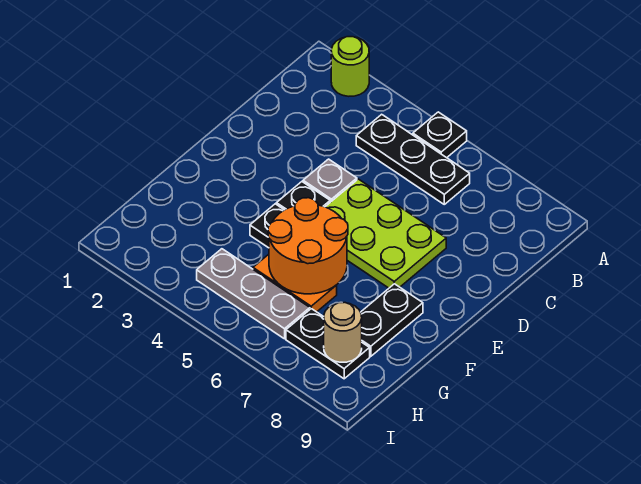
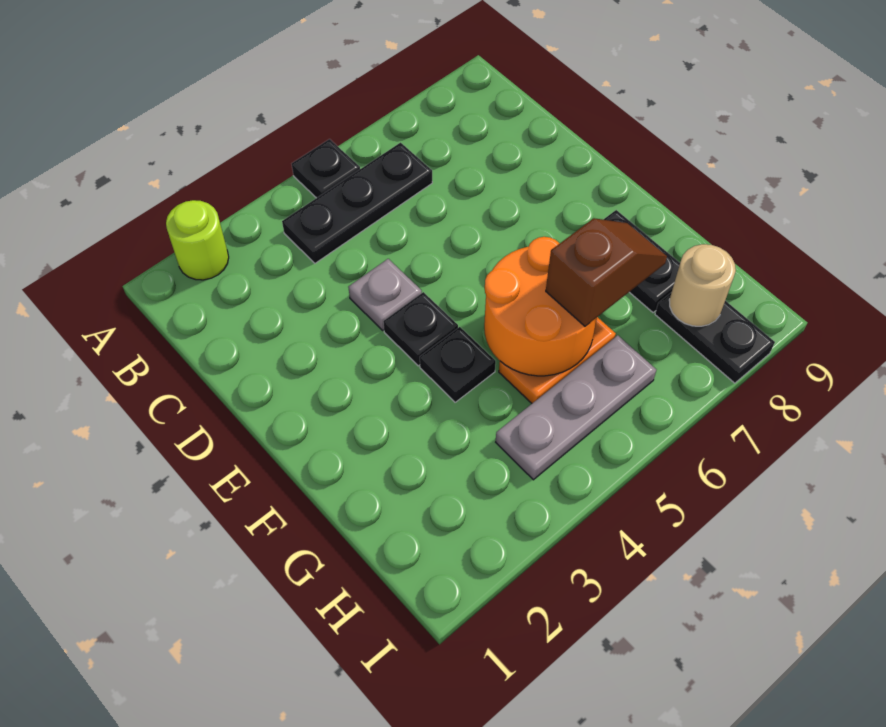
lime plate D5:E7 level 1 -> none
none -> brown slope G6:G7 level 3 top 6
black plate H7:H8 level 1 -> black plate H8:I8 level 1

